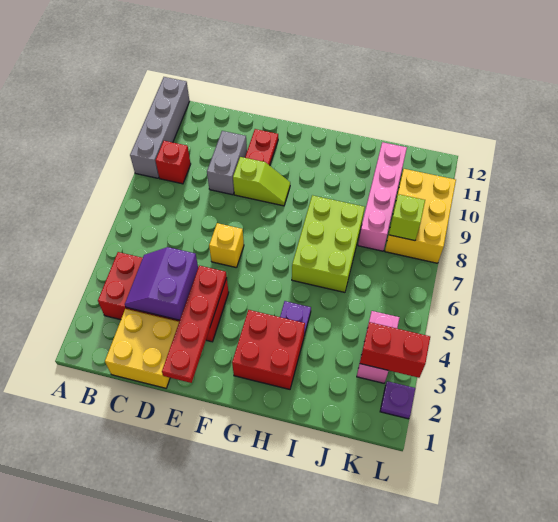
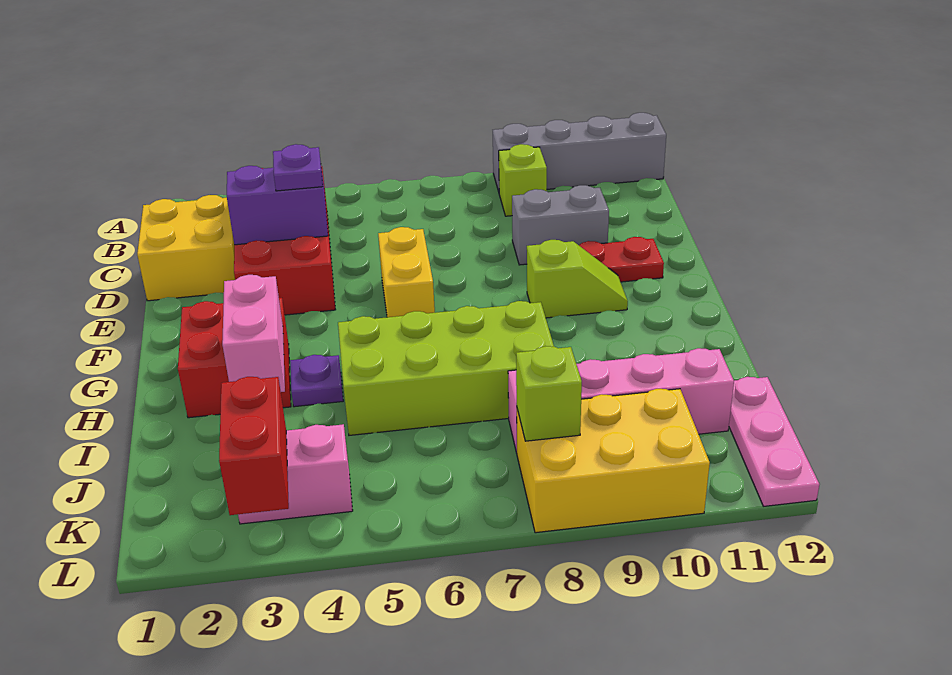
red brick B9 level 1 -> lime brick B9 level 1
red plate E1:E4 level 2 -> none
yellow brick E6 level 1 -> yellow brick E6:F6 level 1
lime slope E9:F9 level 1 top E -> lime slope F9:F10 level 1 top 9
none -> pink brick H3:I3 level 2
lime brick H6:I8 level 1 -> lime brick H5:I8 level 1
none -> pink plate J12:L12 level 1
purple plate L2 level 1 -> purple plate D4 level 3

